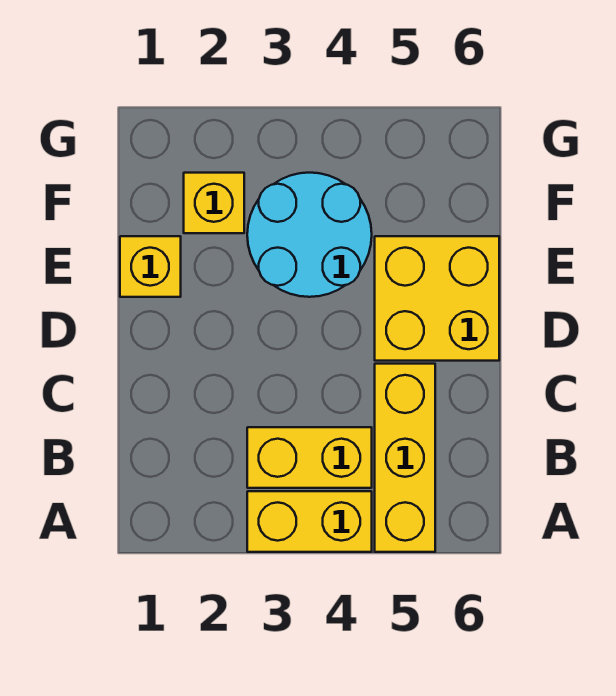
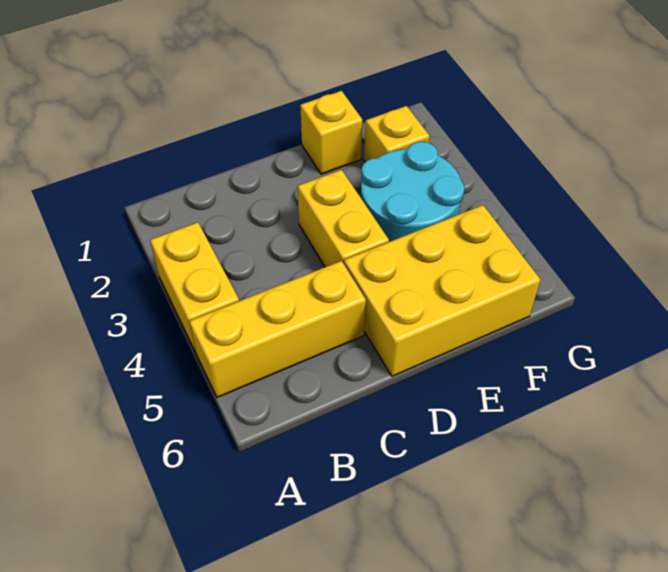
yellow brick B3:B4 level 1 -> yellow brick D3:D4 level 1
yellow brick D5:E6 level 1 -> yellow brick D5:F6 level 1

